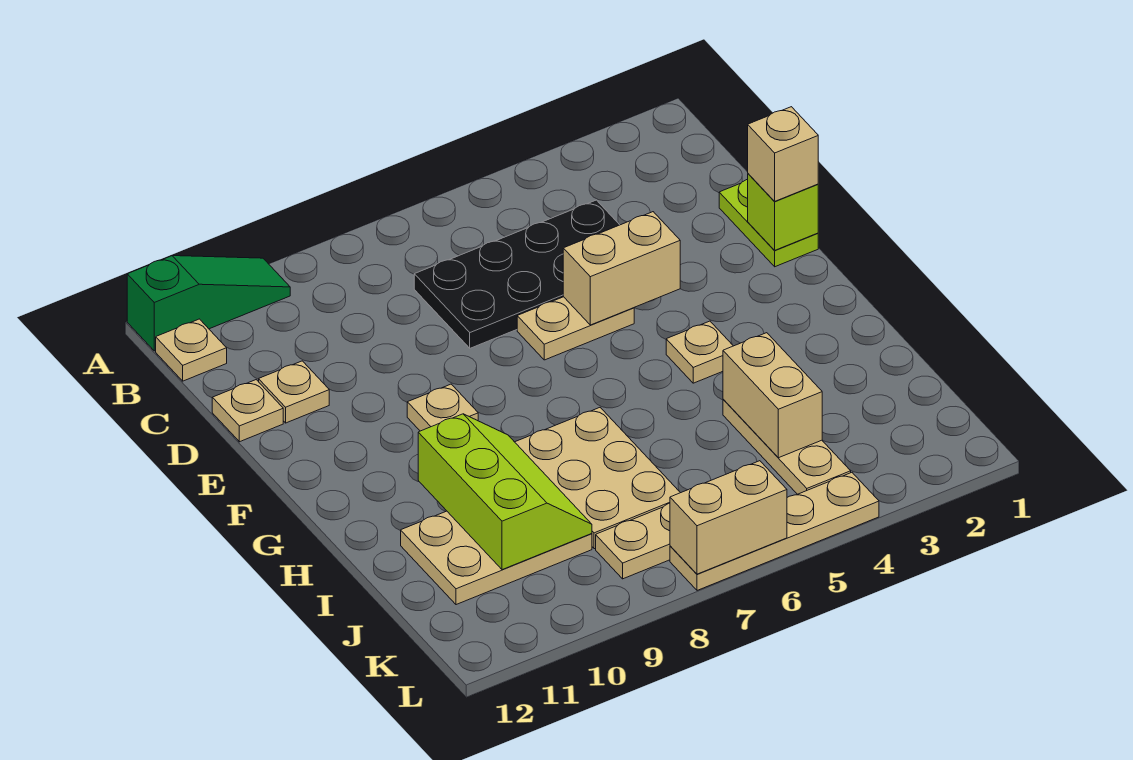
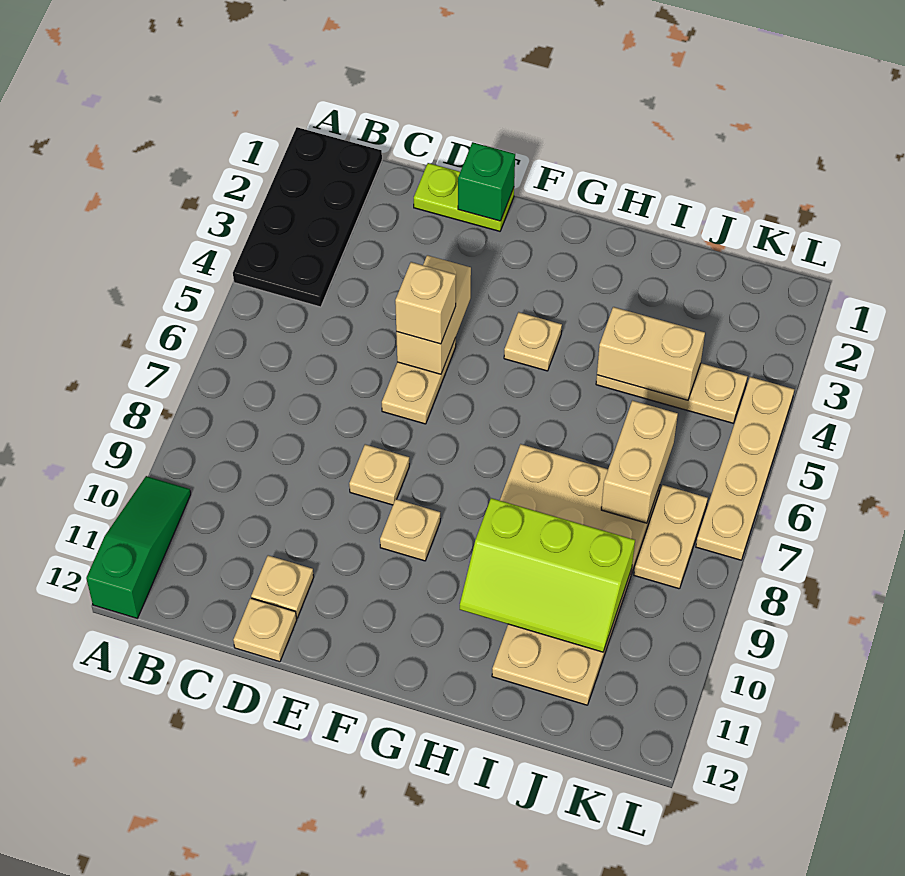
tan plate B12 level 1 -> tan plate E8 level 1
black plate C4:D7 level 1 -> black plate A1:B4 level 1
lime brick E1 level 2 -> green brick E1 level 2
tan brick E1 level 3 -> tan brick E5 level 3
lime slope H9:J10 level 2 top 10 -> lime slope H9:J10 level 2 top 9
tan brick L6:L7 level 2 -> tan brick J6:J7 level 2

